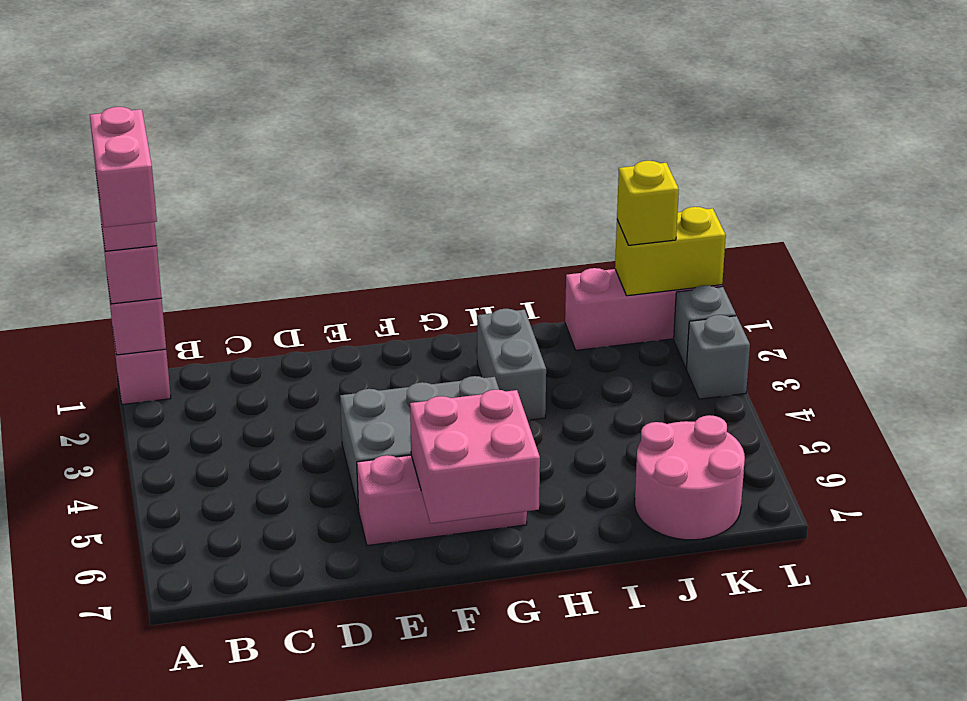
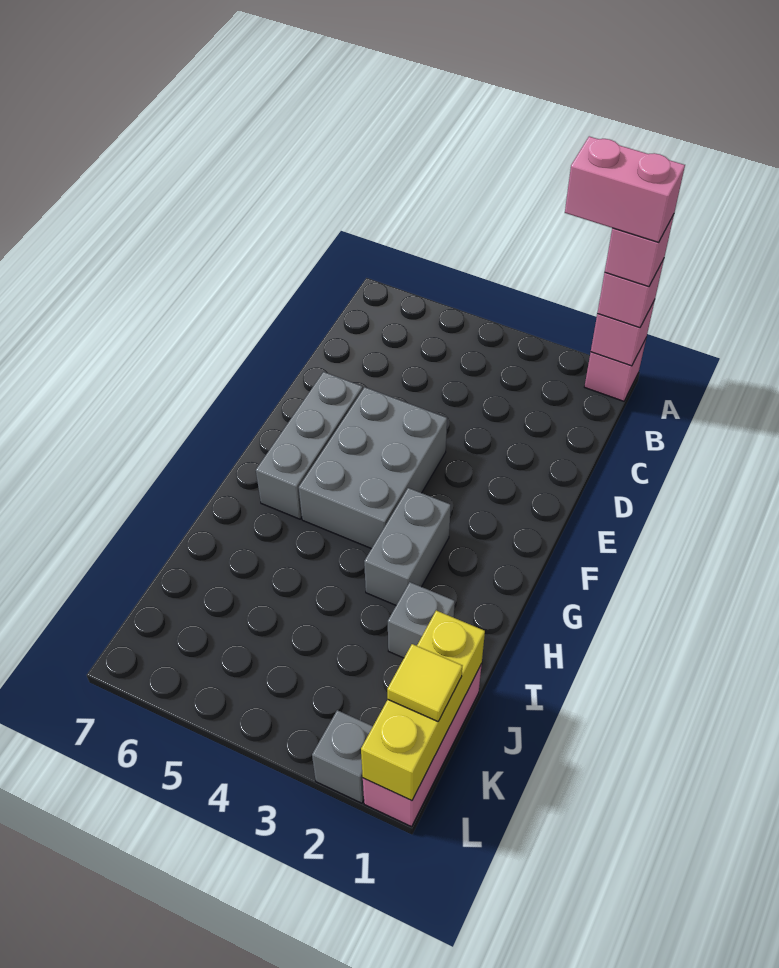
pink brick E6:G6 level 1 -> grey brick E6:G6 level 1
pink brick F6:G7 level 2 -> none
grey brick H2:H3 level 1 -> grey brick G3:H3 level 1
pink round brick J6:K7 level 1 -> none
yellow brick K1:L1 level 2 -> yellow brick J1:L1 level 2
yellow brick K1 level 3 -> yellow tile K1 level 3
grey brick L3 level 1 -> grey brick I2 level 1

